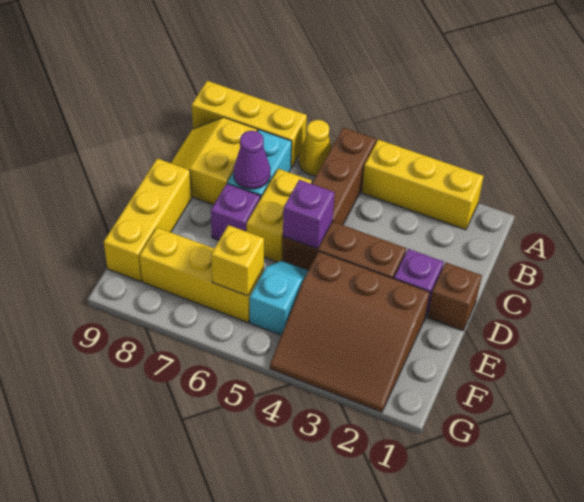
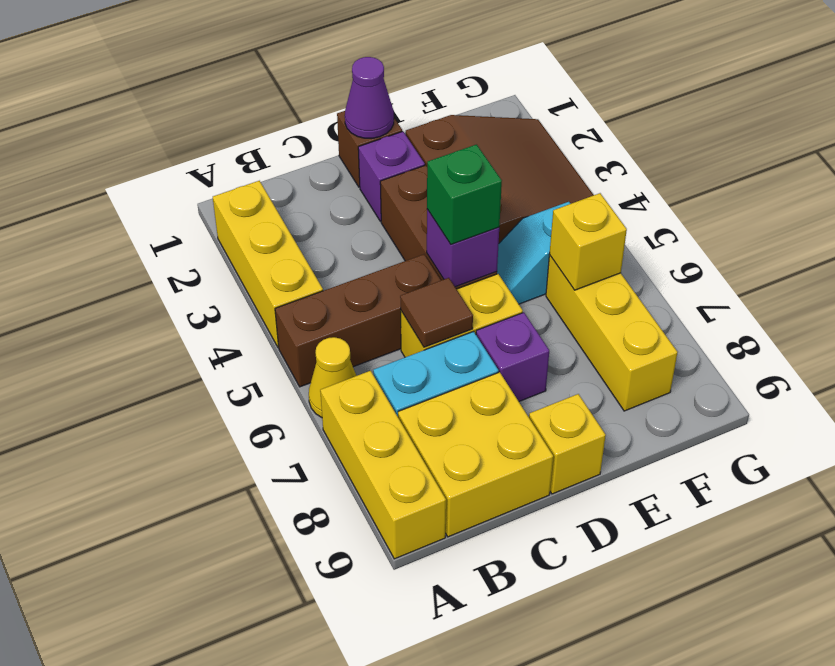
yellow slope B8:C9 level 1 top 8 -> yellow brick B8:C9 level 1
none -> brown tile C6 level 2
purple cone C7 level 2 -> purple cone D1 level 2
none -> green brick D5 level 3
yellow brick D9:F9 level 1 -> yellow brick D9 level 1

